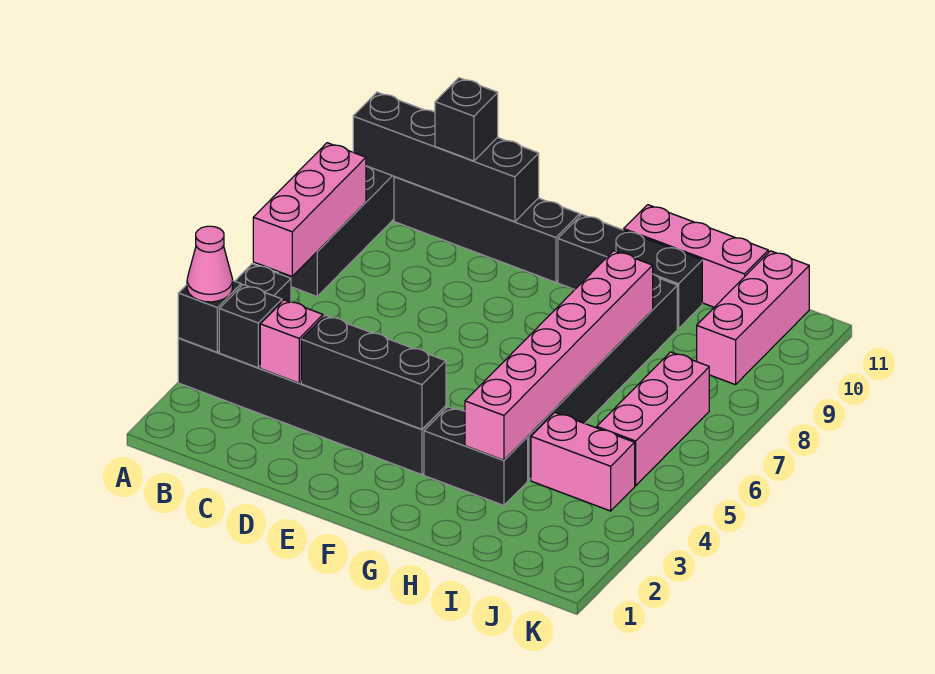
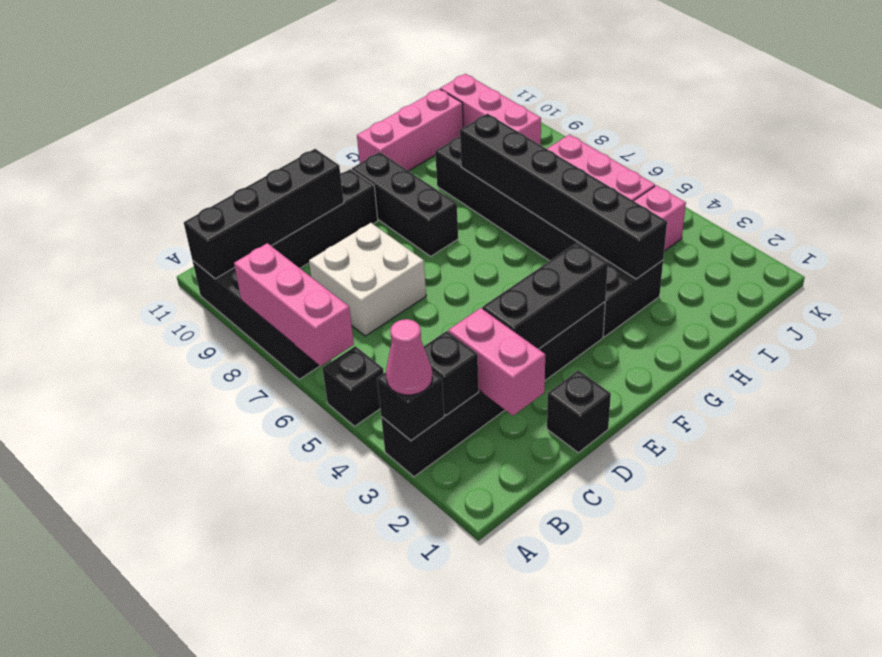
pink brick C3 level 2 -> pink brick C2:C3 level 2
none -> white brick C7:D8 level 1
black brick C10 level 3 -> black brick D1 level 1
black brick F10:H10 level 1 -> black brick F8:F10 level 1
pink brick H3:H8 level 2 -> black brick H3:H8 level 2

